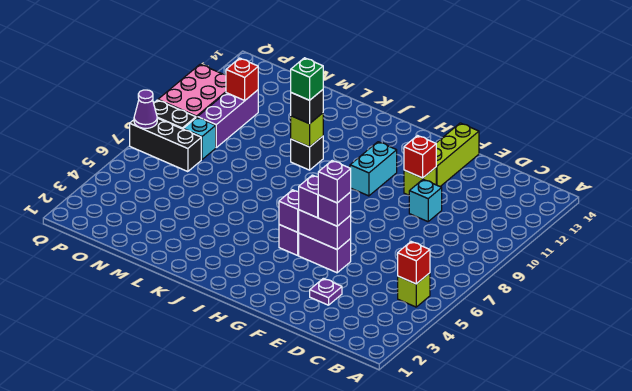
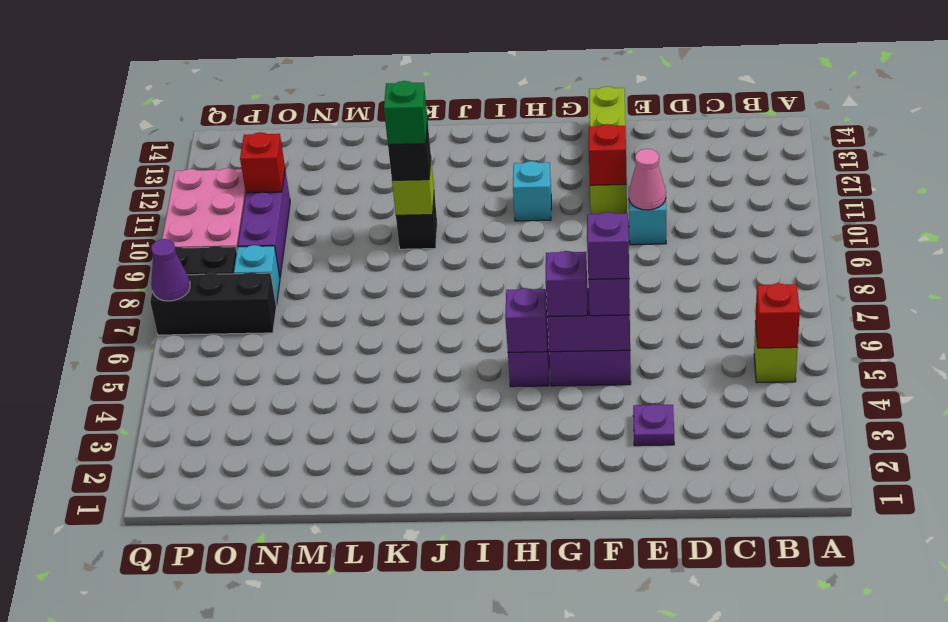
none -> pink cone E10 level 2
cyan brick H10:H11 level 1 -> cyan brick H11 level 1

